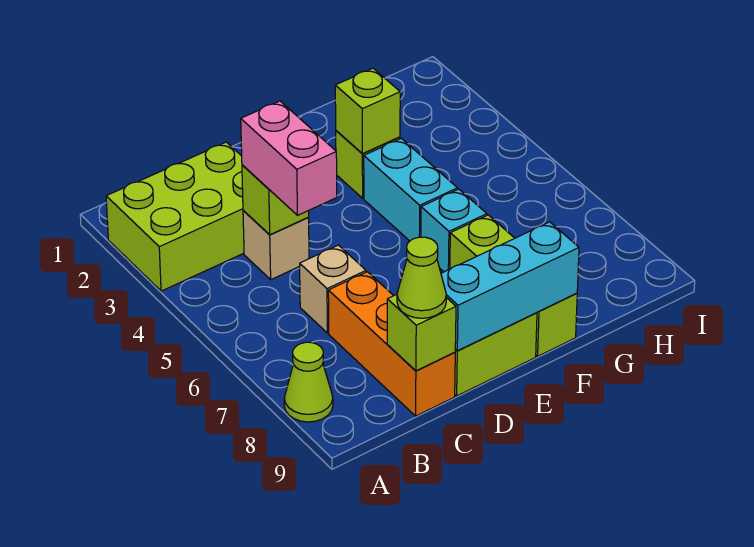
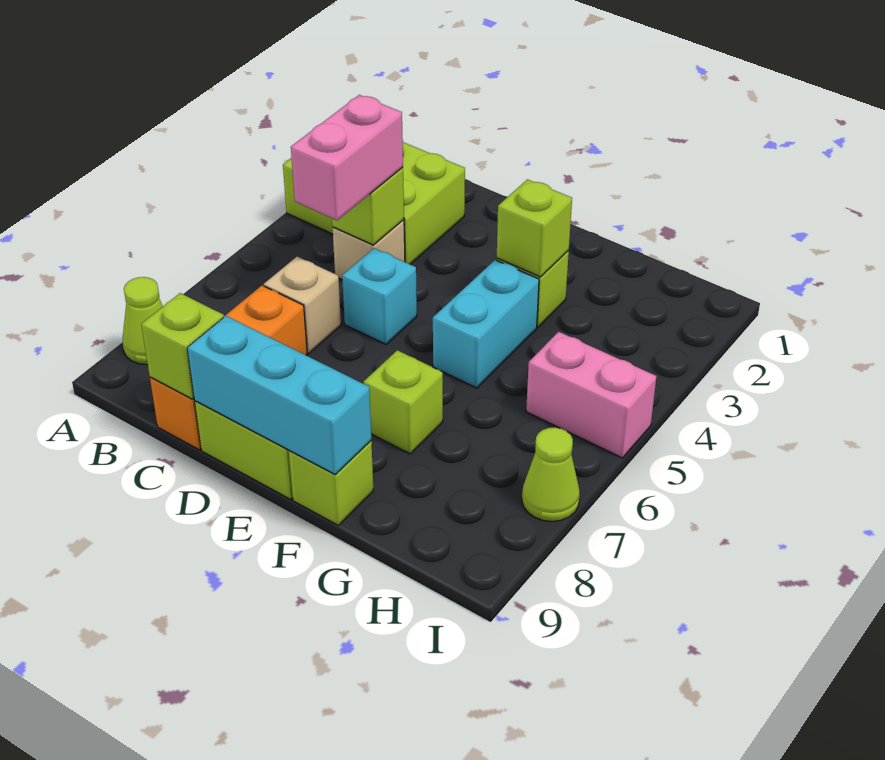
lime cone C9 level 3 -> lime cone I7 level 1
cyan brick F6 level 1 -> cyan brick D5 level 1
none -> pink brick H5:I5 level 1

